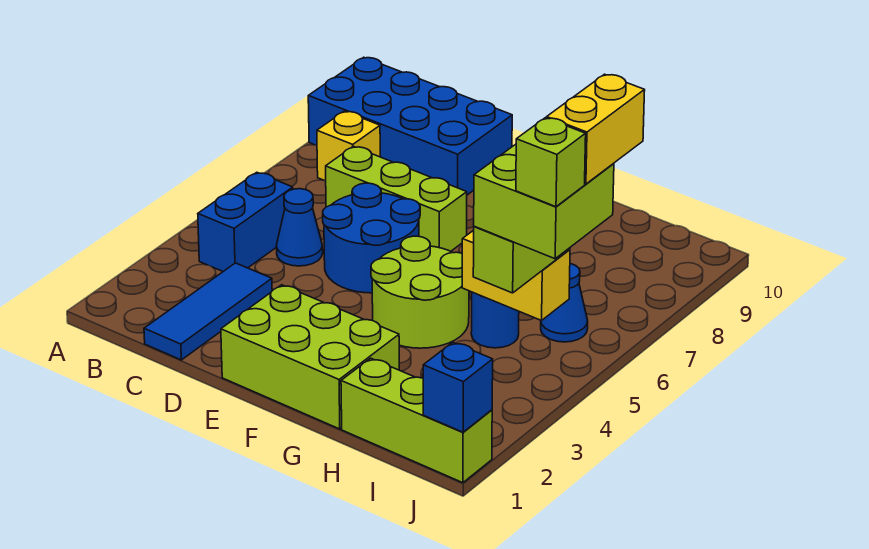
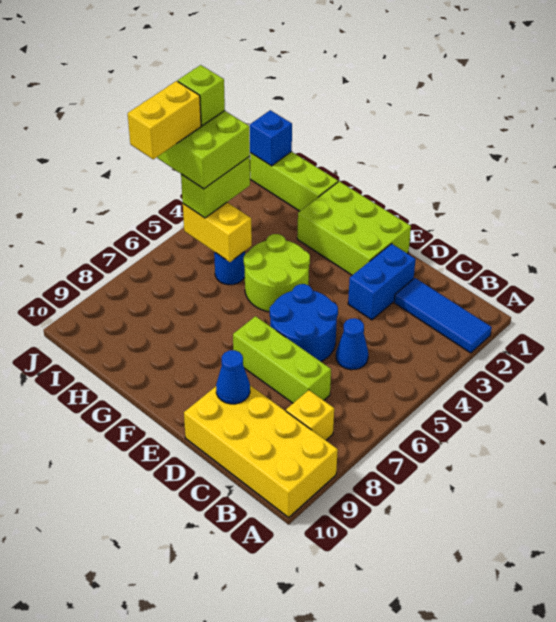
blue brick A9:D10 level 1 -> yellow brick A9:D10 level 1
blue brick B4:B5 level 1 -> blue brick D2:D3 level 1
blue tile C1:C3 level 1 -> blue tile A2:C2 level 1
blue cone I6 level 1 -> blue cone D9 level 2

